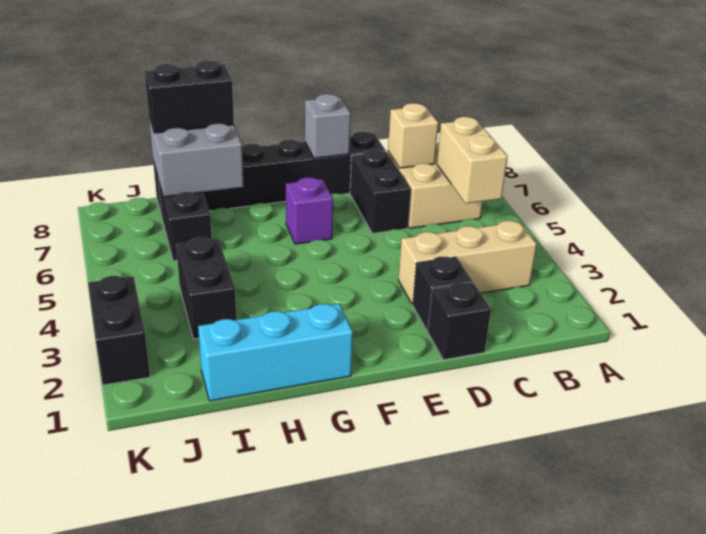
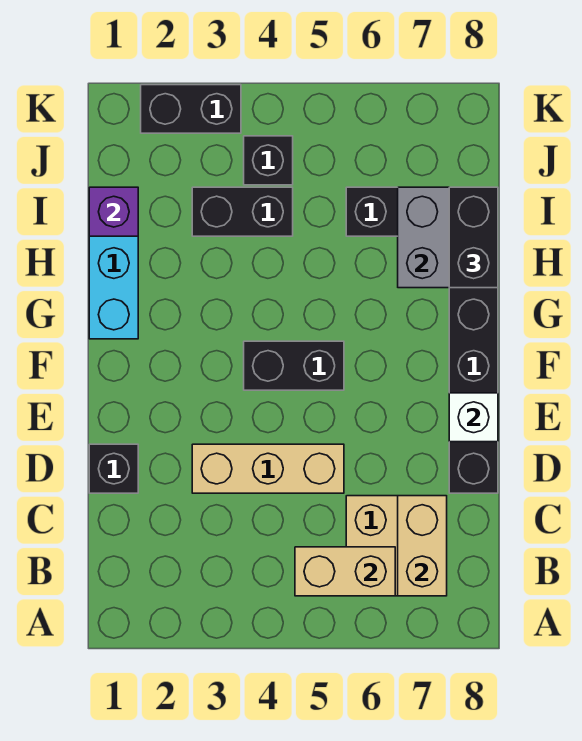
tan brick B3:D3 level 1 -> tan brick D3:D5 level 1
tan brick C7 level 2 -> tan brick B7:C7 level 2
black brick D2 level 1 -> black brick J4 level 1
black brick D6:D7 level 1 -> black brick F4:F5 level 1
grey brick E8 level 2 -> white brick E8 level 2
purple brick F6 level 1 -> purple brick I1 level 2

